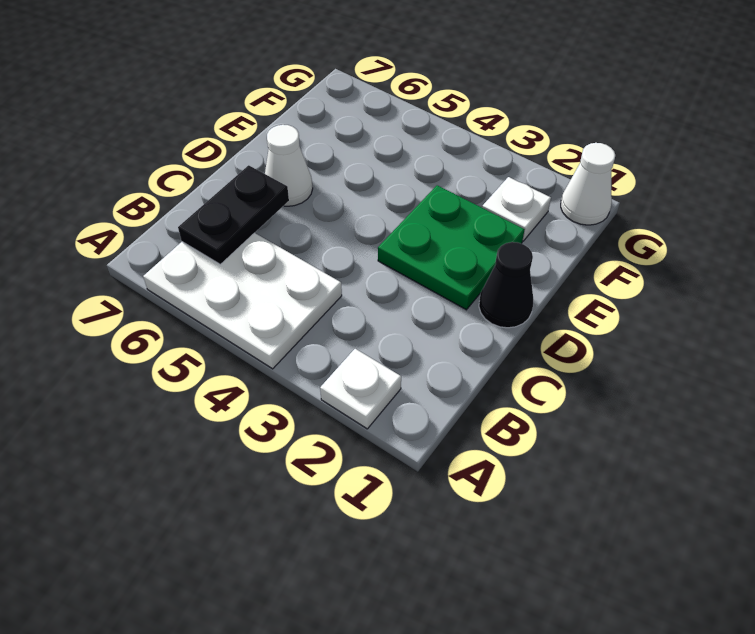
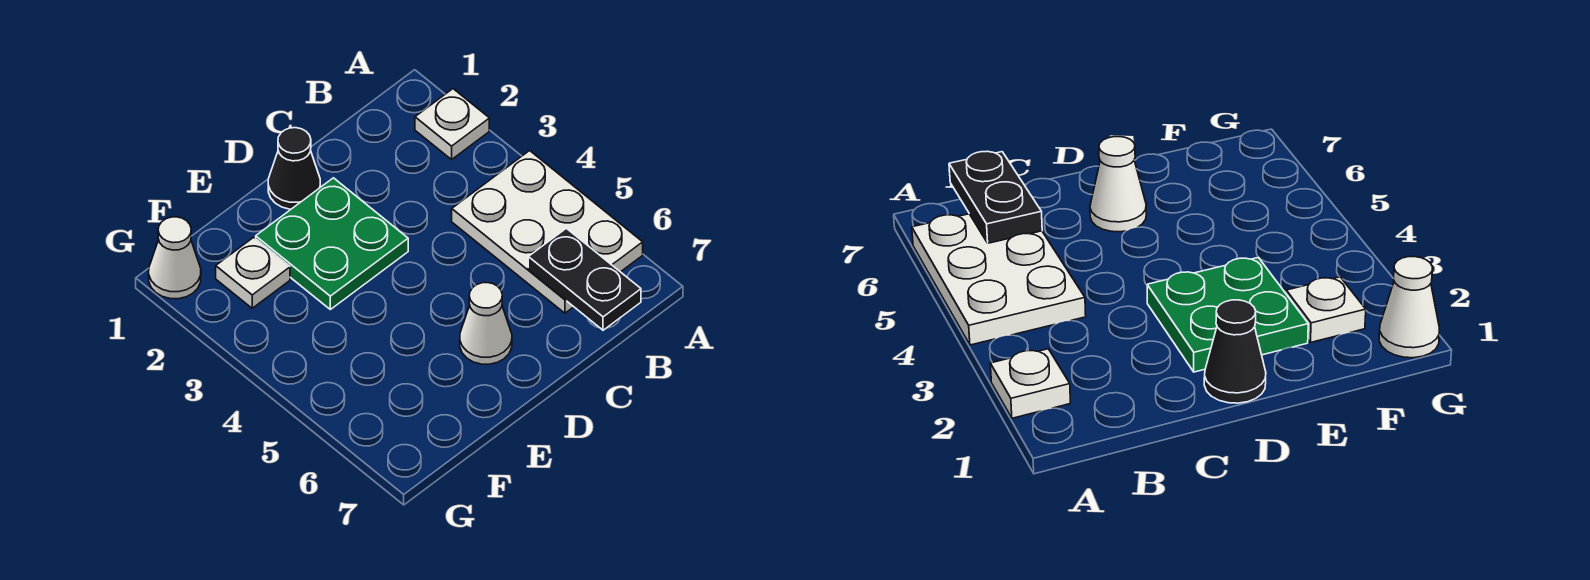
black plate B6:C6 level 2 -> black plate B6:B7 level 2

